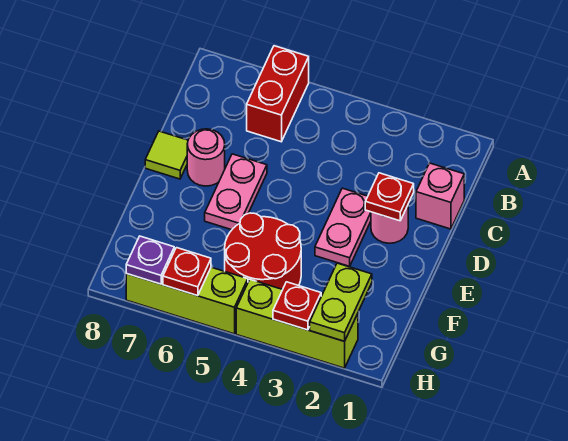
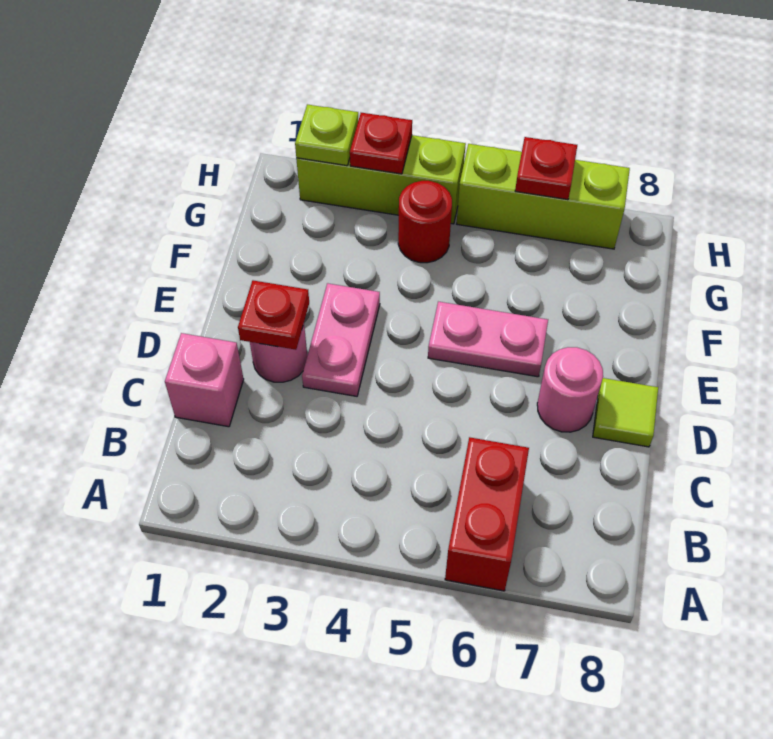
pink plate D6:E6 level 1 -> pink plate E5:E6 level 1
red round brick F4:G5 level 1 -> red round brick G4 level 1
lime plate G2:H2 level 2 -> lime plate H2 level 2
purple plate H7 level 2 -> none

